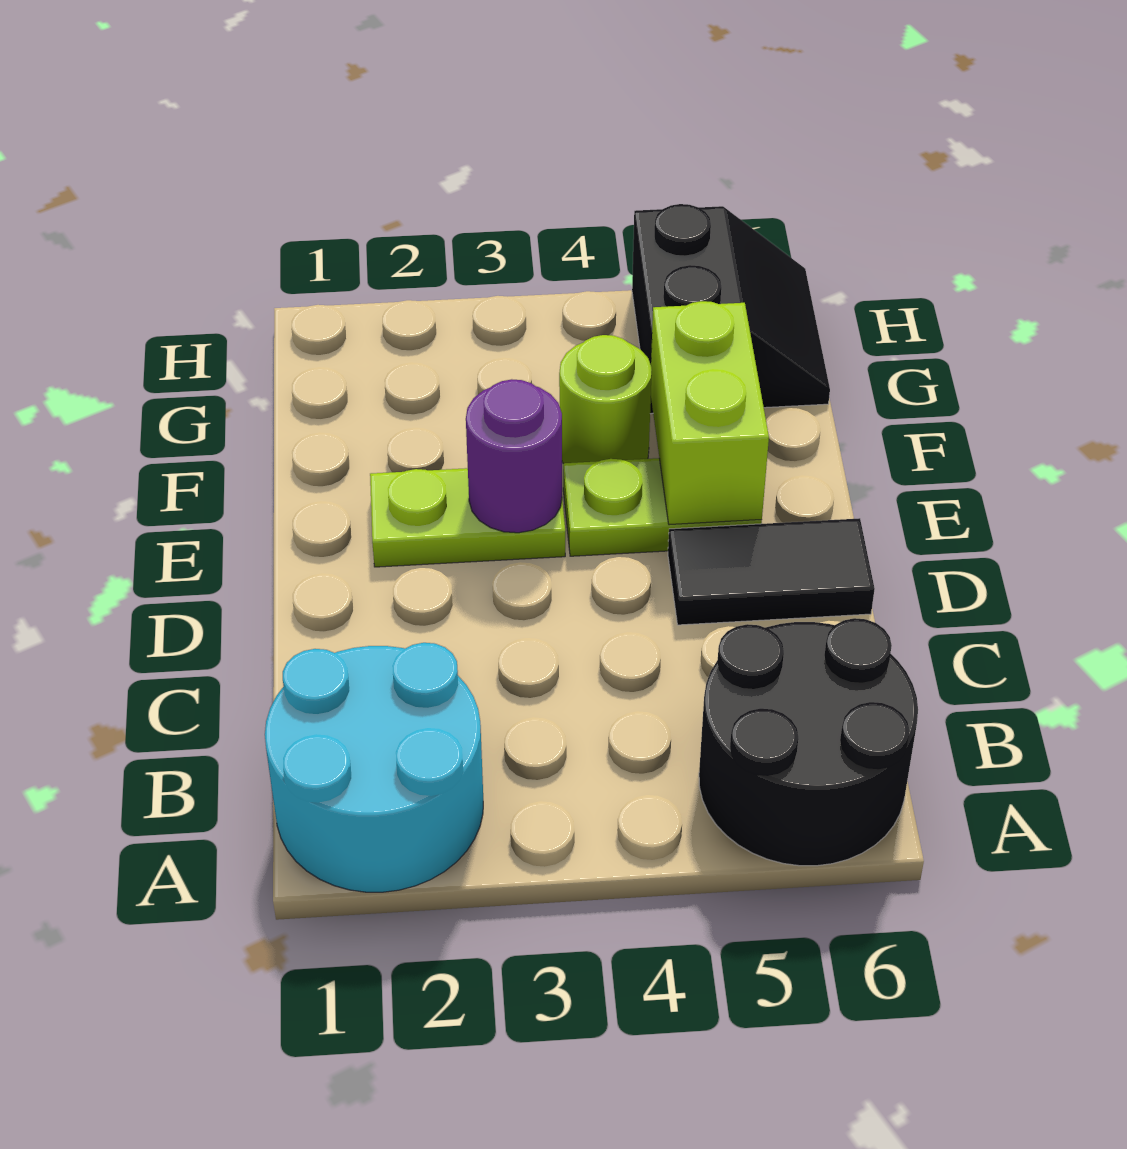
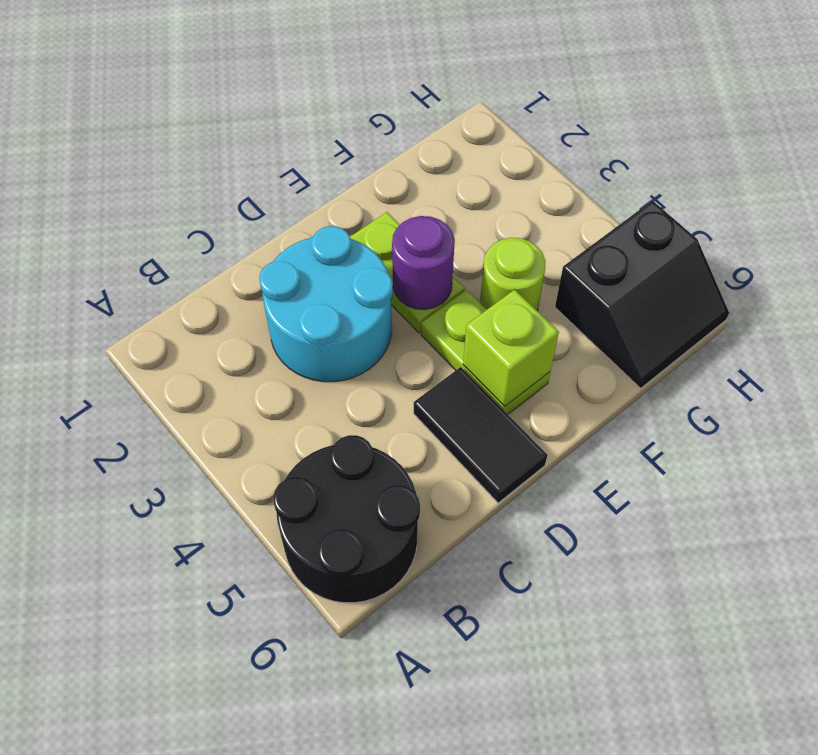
cyan round brick A1:B2 level 1 -> cyan round brick C2:D3 level 1
lime brick E5:F5 level 2 -> lime brick E5 level 2

